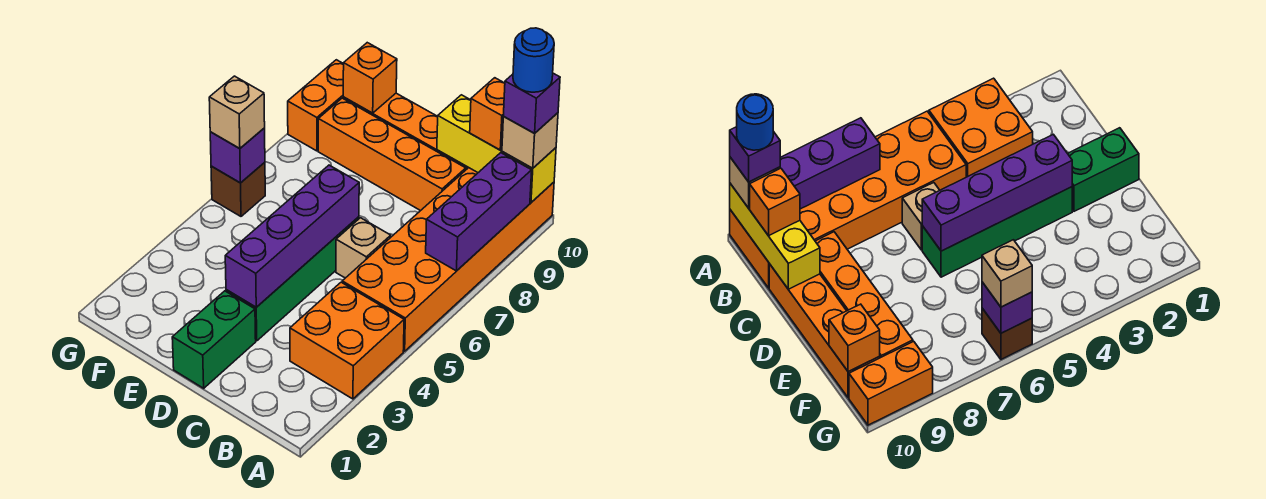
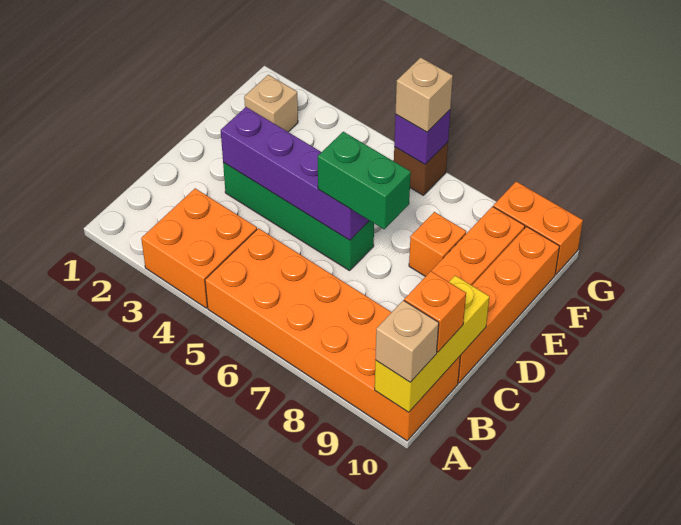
purple brick A7:A9 level 2 -> none
purple brick A10 level 4 -> none
blue round brick A10 level 5 -> none
tan brick C6 level 1 -> tan brick F2 level 1
green brick D1:D2 level 1 -> green brick D6:D7 level 3
orange brick F10 level 2 -> orange brick E8 level 1

